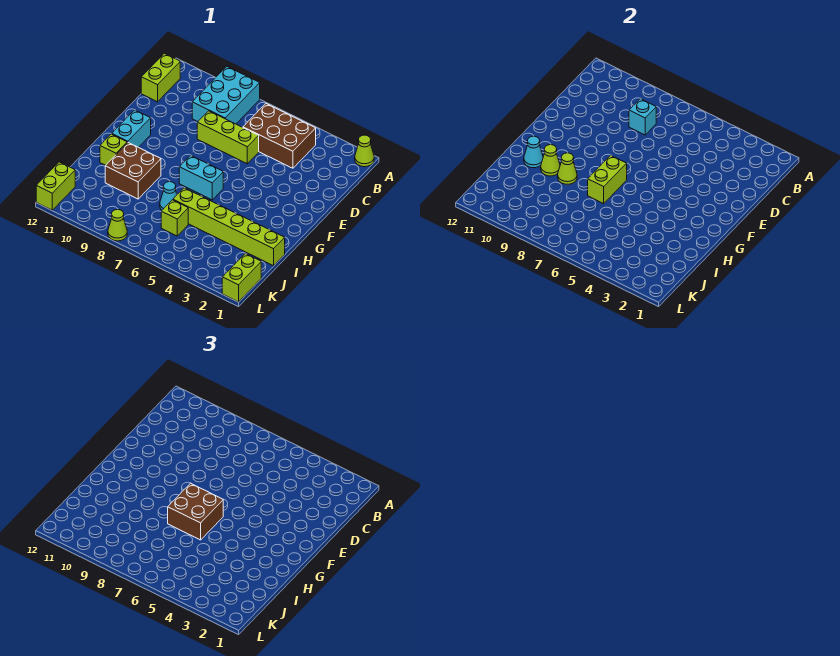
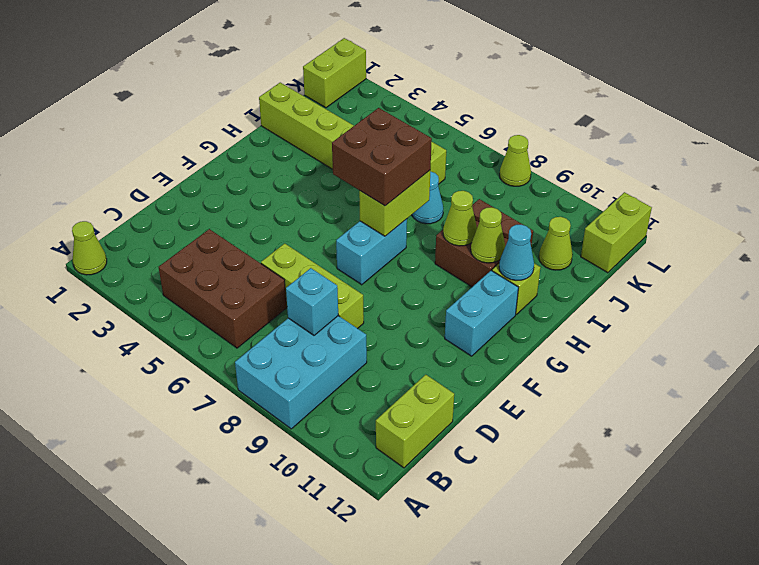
cyan brick G6:G7 level 1 -> cyan brick F7:G7 level 1
none -> lime cone J11 level 1

